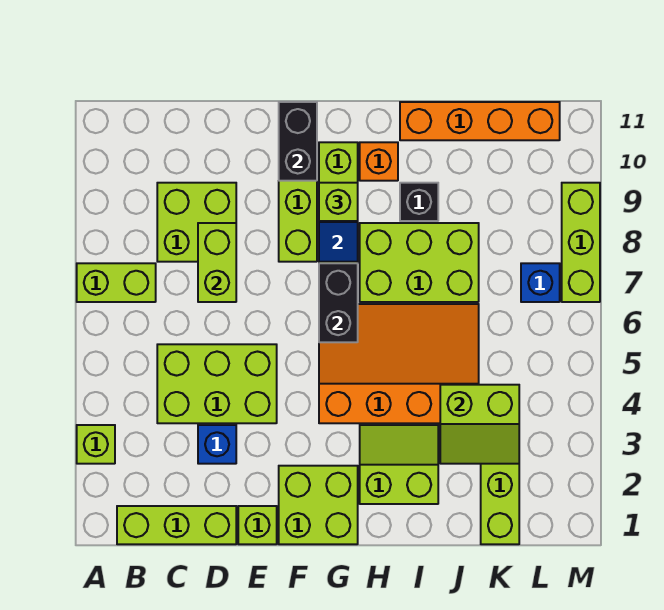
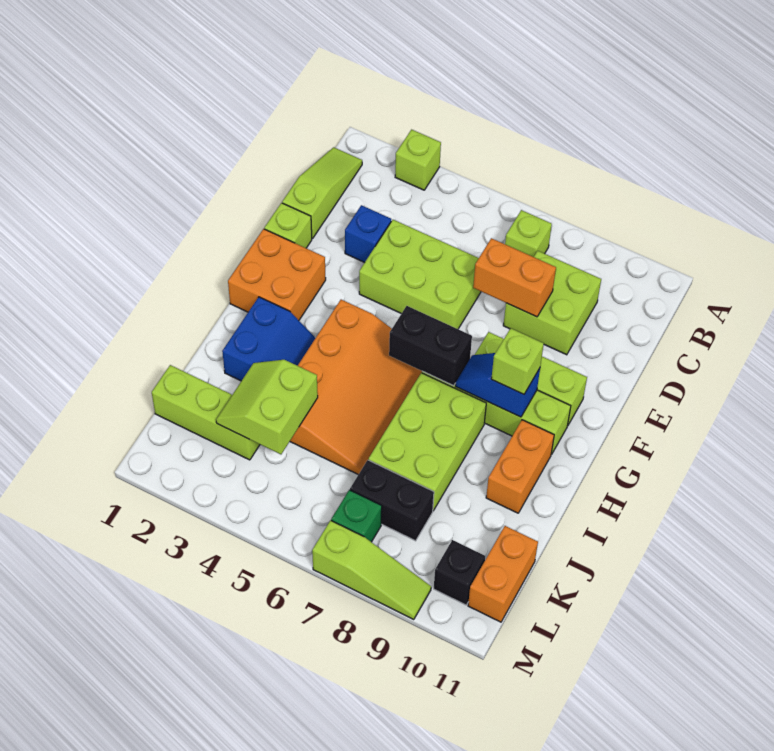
lime brick A7:B7 level 1 -> lime brick B7 level 1
lime brick B1:D1 level 1 -> lime slope B1:D1 level 1 top D
lime brick C4:E5 level 1 -> lime brick D4:E6 level 1
lime brick D7:D8 level 2 -> orange brick D7:D8 level 2
lime brick F1:G2 level 1 -> orange brick F1:G2 level 1
black brick F10:F11 level 2 -> black brick K7:K8 level 1
lime slope H2:I3 level 1 top 2 -> blue slope H2:I3 level 1 top 2
orange brick H10 level 1 -> orange brick H10:I10 level 1
black brick I9 level 1 -> black brick L10 level 1
orange brick I11:L11 level 1 -> orange brick K11:L11 level 1
blue brick L7 level 1 -> green brick L7 level 1
lime brick M7:M9 level 1 -> lime slope M7:M9 level 1 top 7

